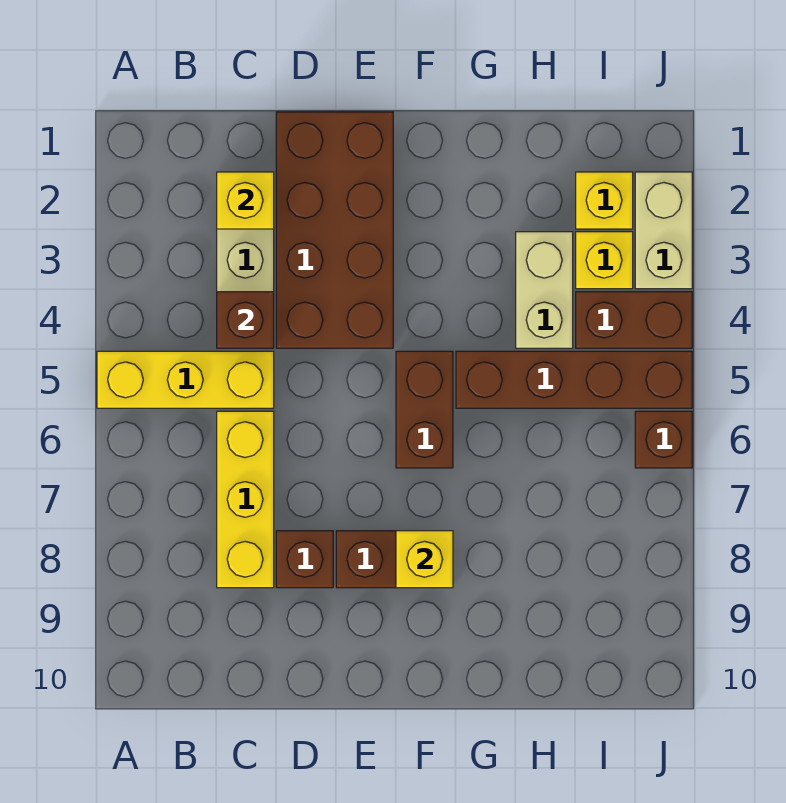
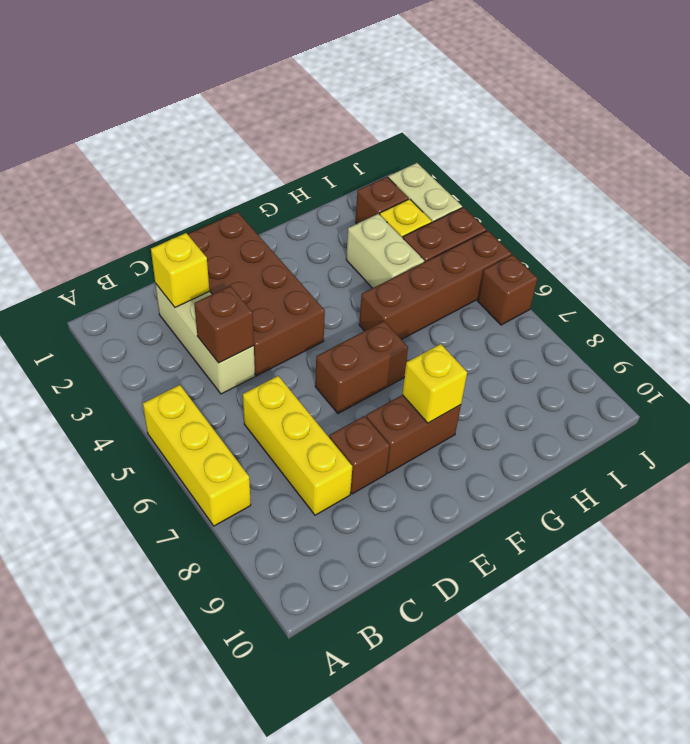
yellow brick A5:C5 level 1 -> yellow brick A5:A7 level 1
brown brick F5:F6 level 1 -> brown brick E6:F6 level 1
yellow brick I2 level 1 -> brown brick I2 level 1

